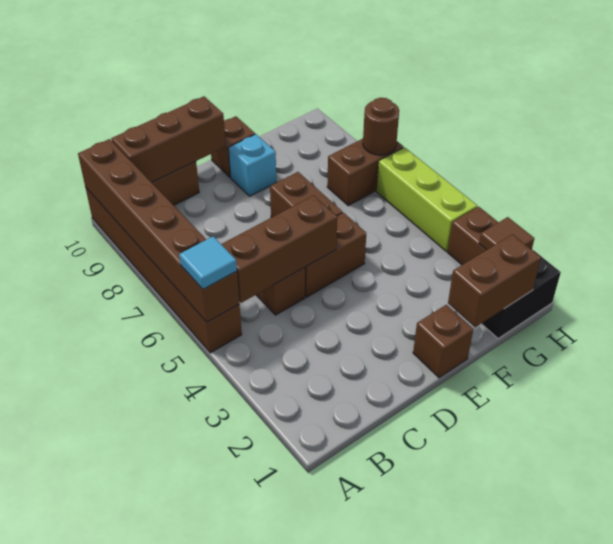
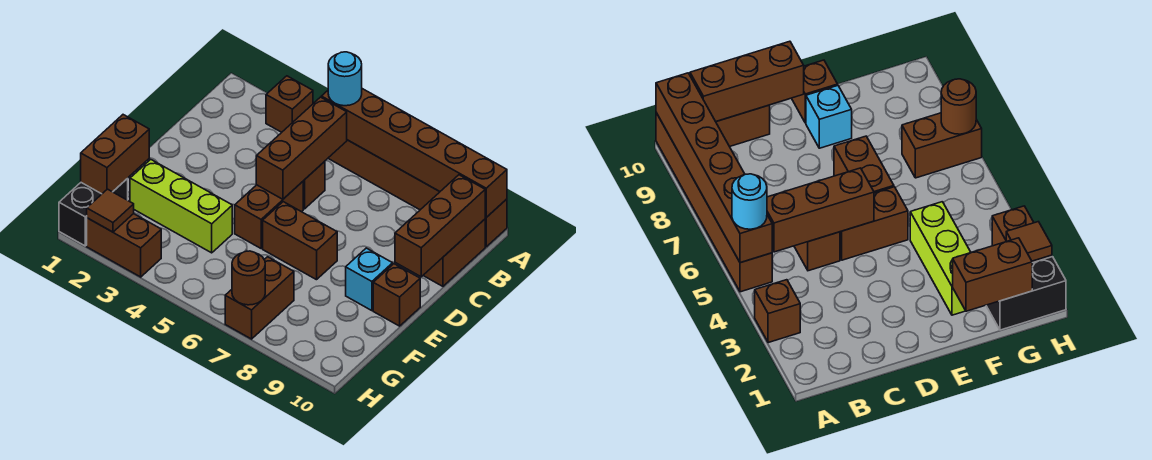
cyan tile A5 level 3 -> cyan round brick A5 level 3
brown brick E1 level 1 -> brown brick A3 level 1
lime brick H4:H6 level 1 -> lime brick F2:F4 level 1

